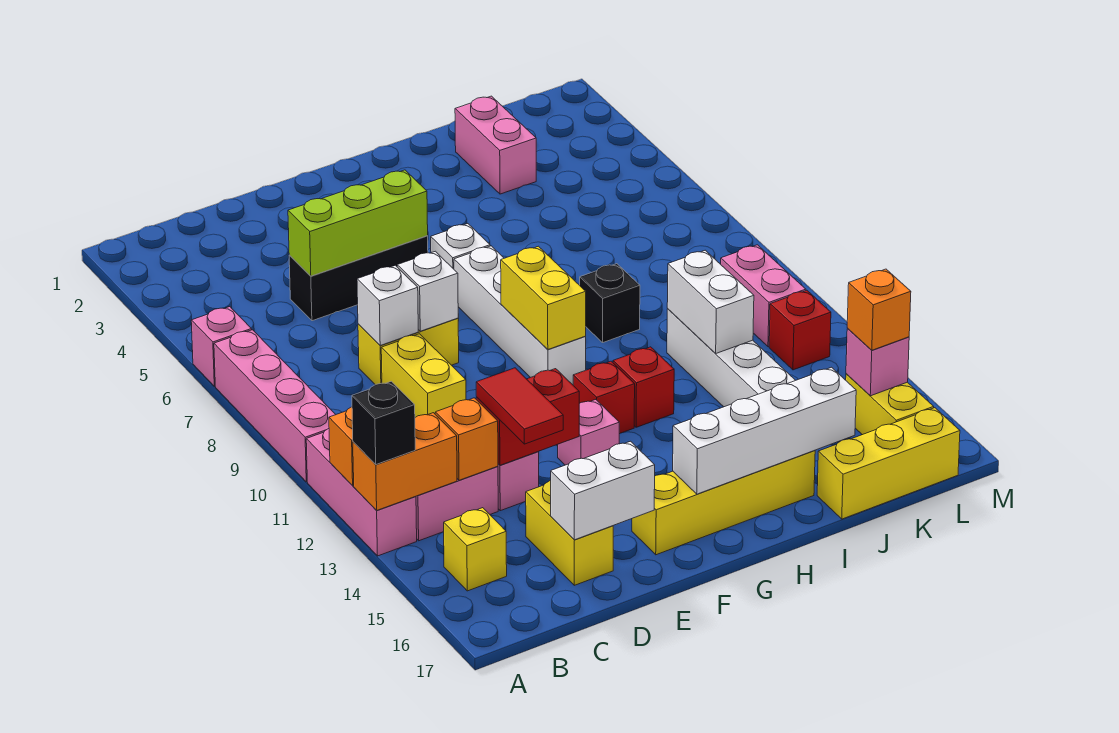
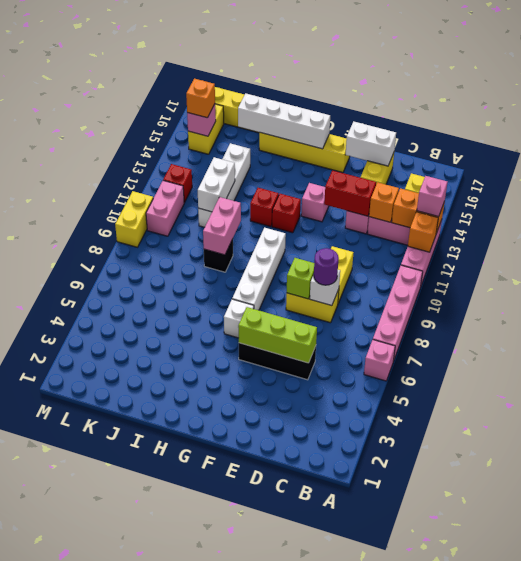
black brick A13 level 3 -> pink brick A13 level 3
none -> purple round brick D8 level 3
red tile D13:D14 level 3 -> none
white brick E8 level 2 -> lime brick E8 level 2
yellow brick G9:G10 level 2 -> yellow brick M9:M10 level 1
pink brick J2:J3 level 1 -> pink brick I9:I10 level 2

